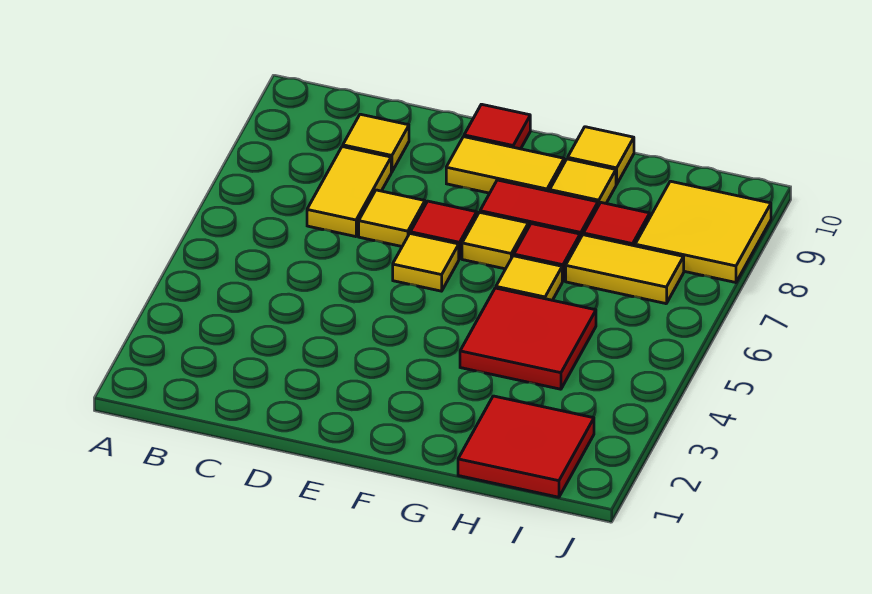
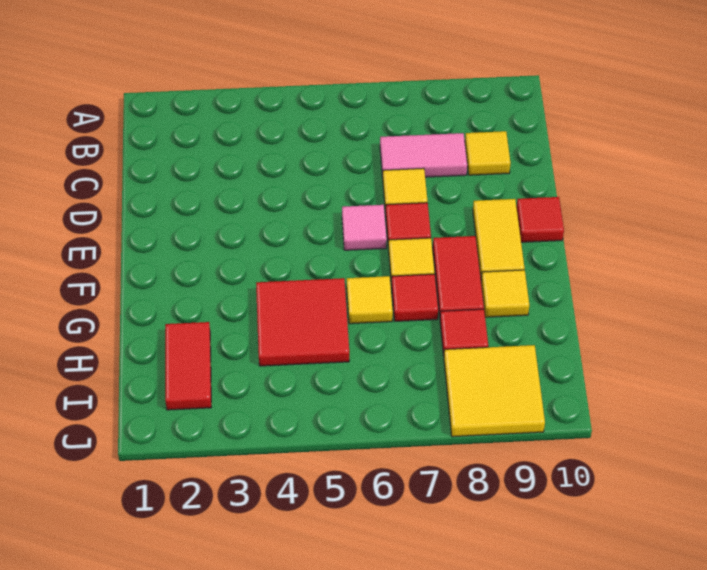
yellow tile C7:C8 level 1 -> pink tile C7:C8 level 1
yellow tile E6 level 1 -> pink tile E6 level 1
yellow tile G10 level 1 -> none
red tile H1:I2 level 1 -> red tile H2:I2 level 1
yellow tile H7:I7 level 1 -> none

